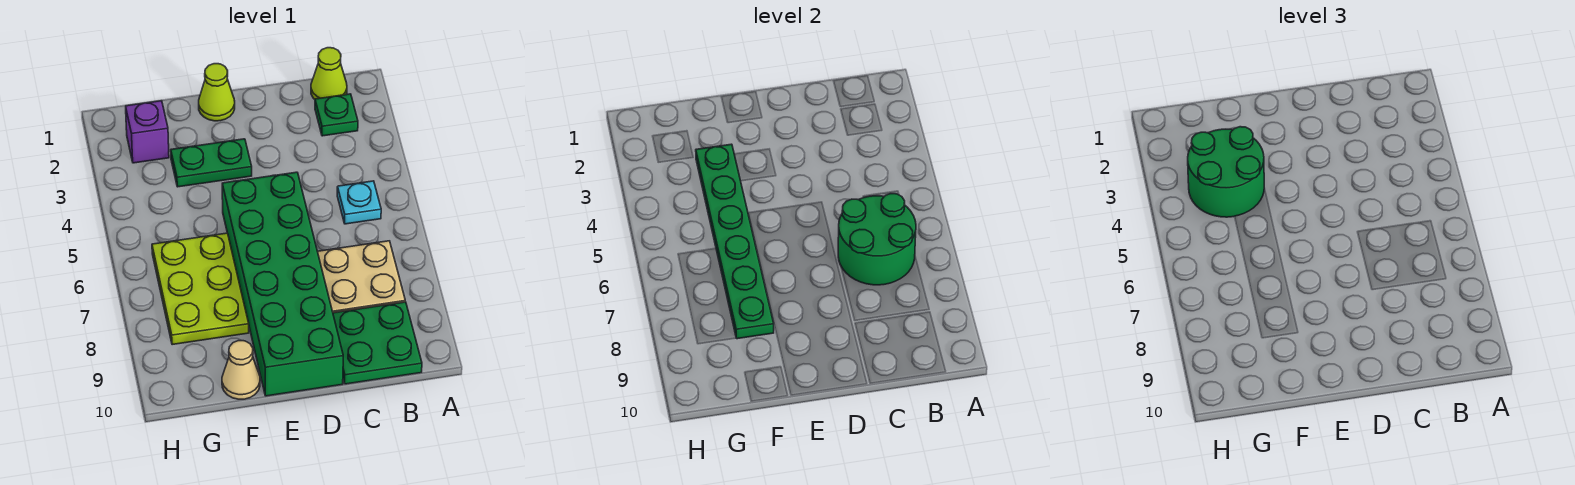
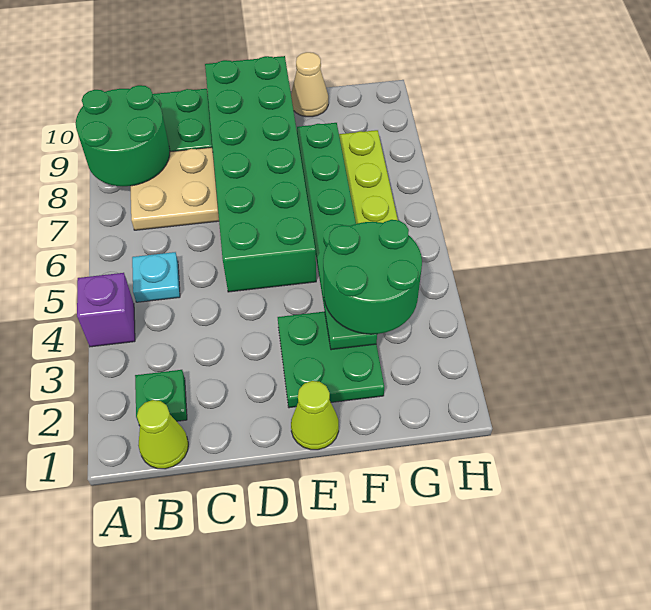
green round brick B6:C7 level 2 -> green round brick A8:B9 level 2
green plate E3:F3 level 1 -> green plate E2:F3 level 1
purple brick G2 level 1 -> purple brick A4 level 1

